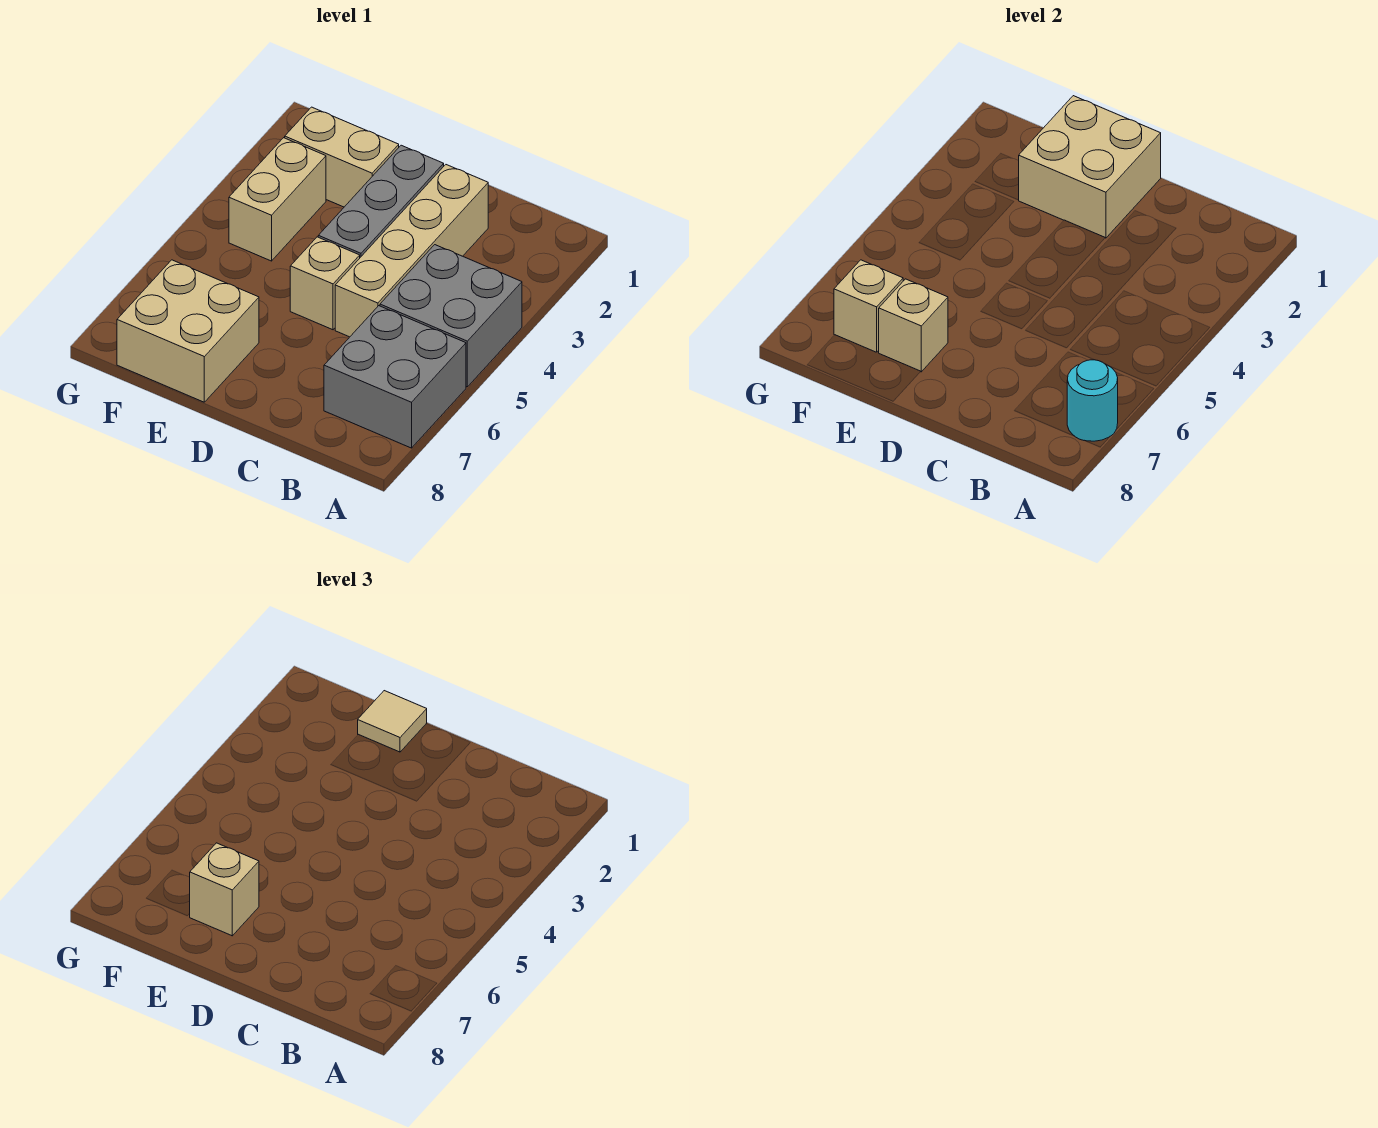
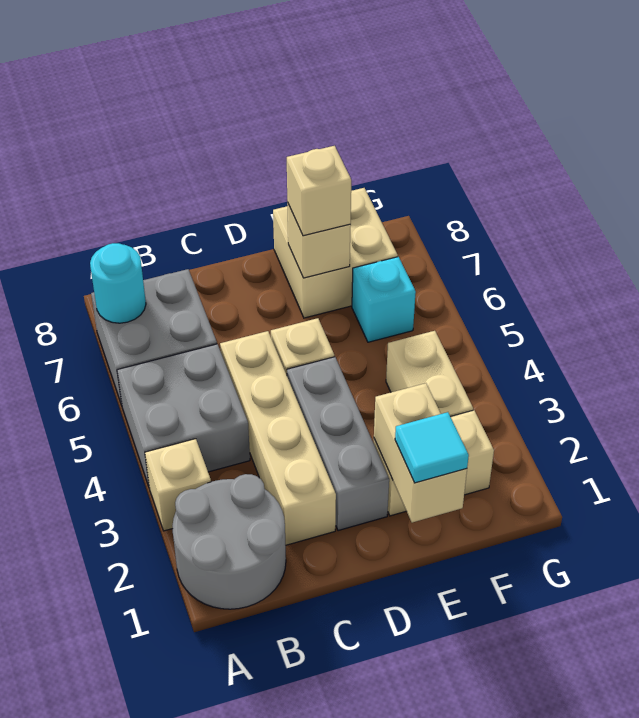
none -> grey round brick A1:B2 level 1
tan brick D1:E2 level 2 -> tan brick E1:E2 level 2
tan tile E1 level 3 -> cyan tile E1 level 3
none -> cyan brick F6 level 1
tan brick F7 level 2 -> tan brick A3 level 1

